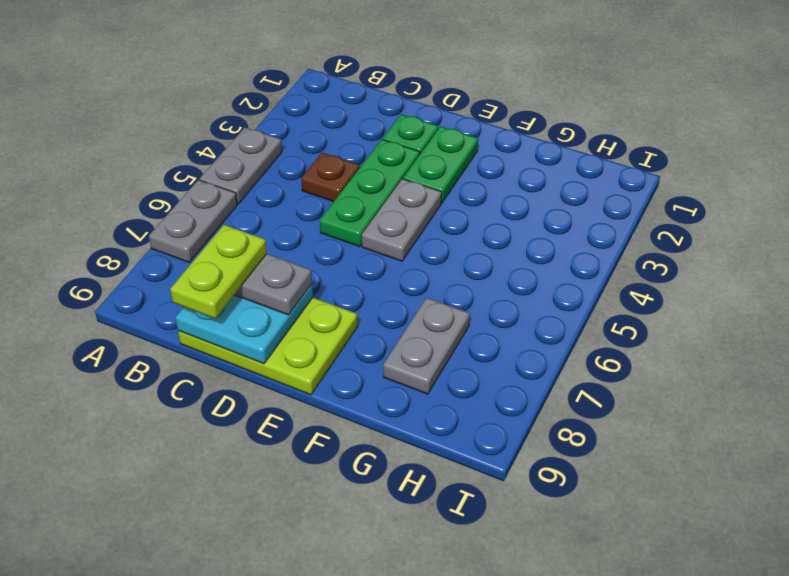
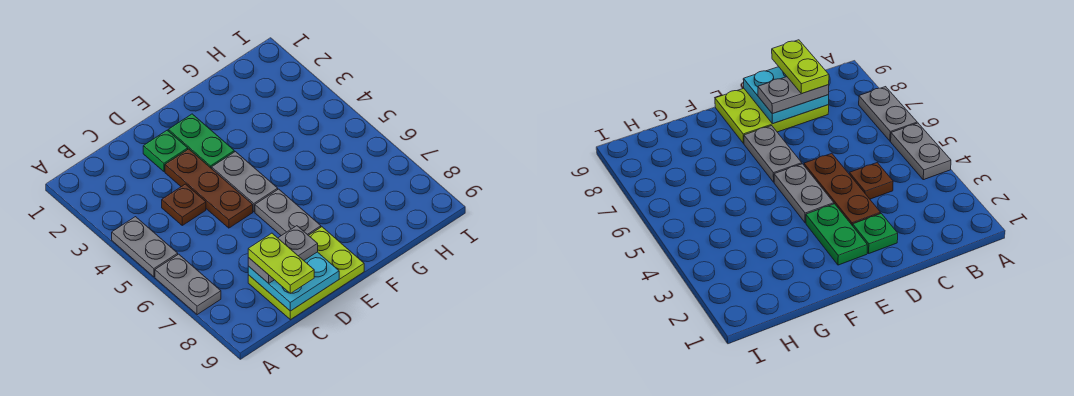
green plate D3:D5 level 1 -> brown plate D3:D5 level 1
grey plate G7:G8 level 1 -> grey plate E6:E7 level 1

